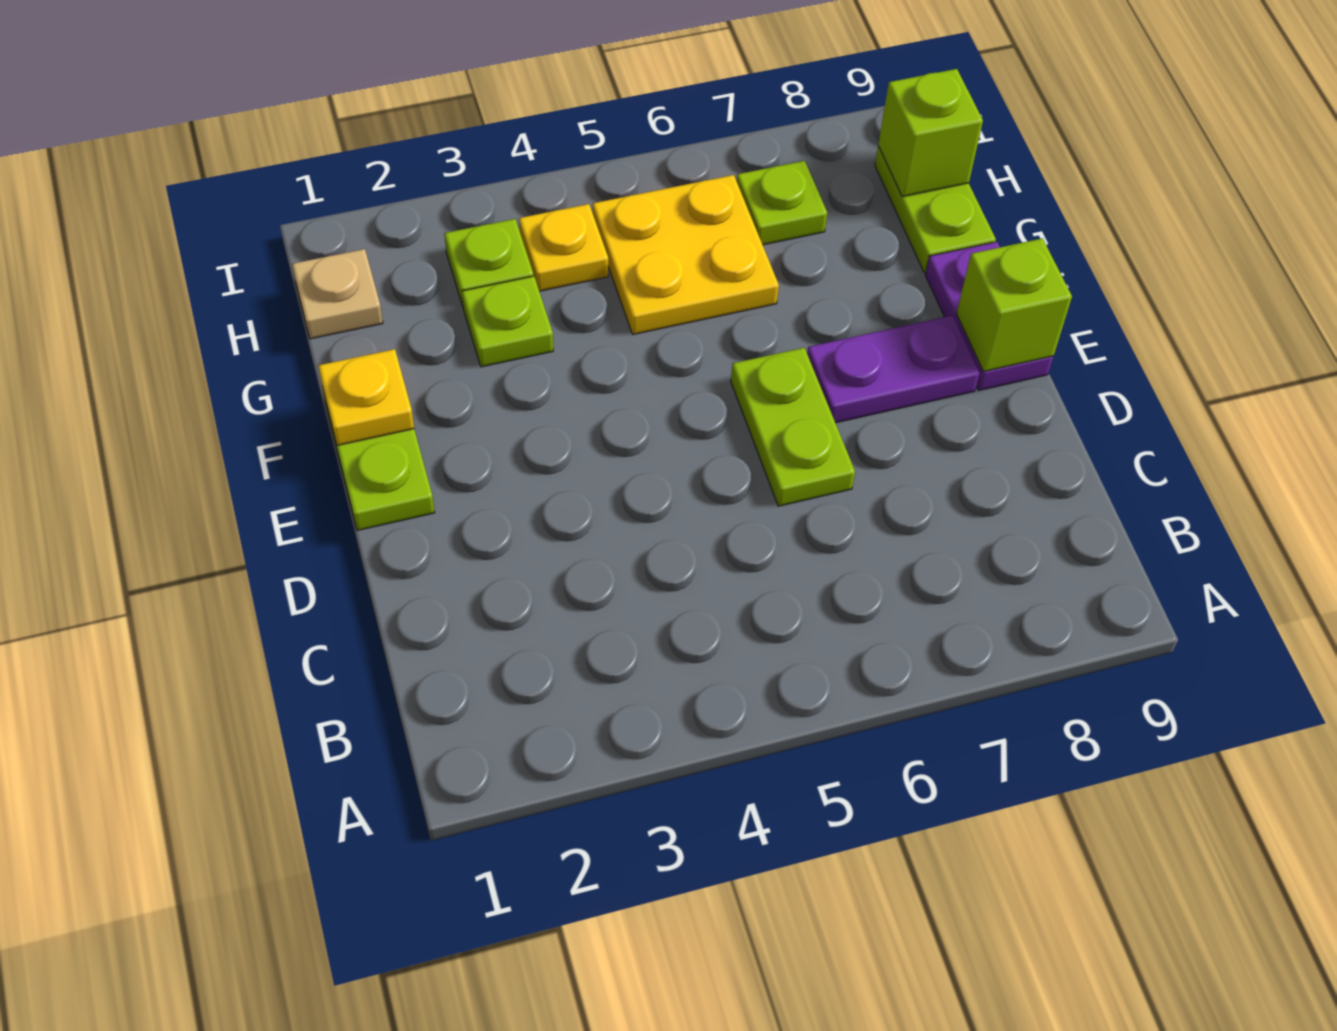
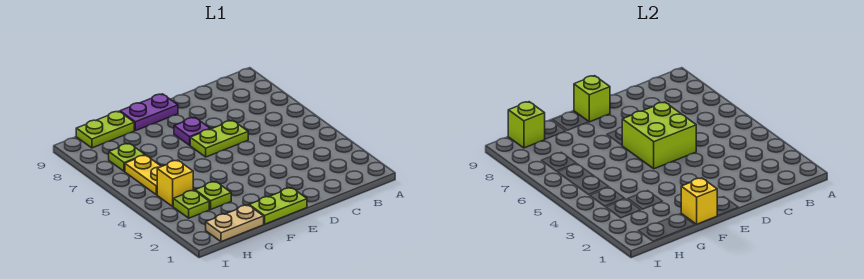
none -> lime brick D5:E6 level 2
purple plate E7:E8 level 1 -> purple plate E7 level 1
yellow plate F1 level 2 -> yellow brick F1 level 2
yellow plate G5:H6 level 1 -> yellow plate H5:H6 level 1
tan plate H1 level 1 -> tan plate G1:H1 level 1
yellow plate H4 level 1 -> yellow brick H4 level 1

